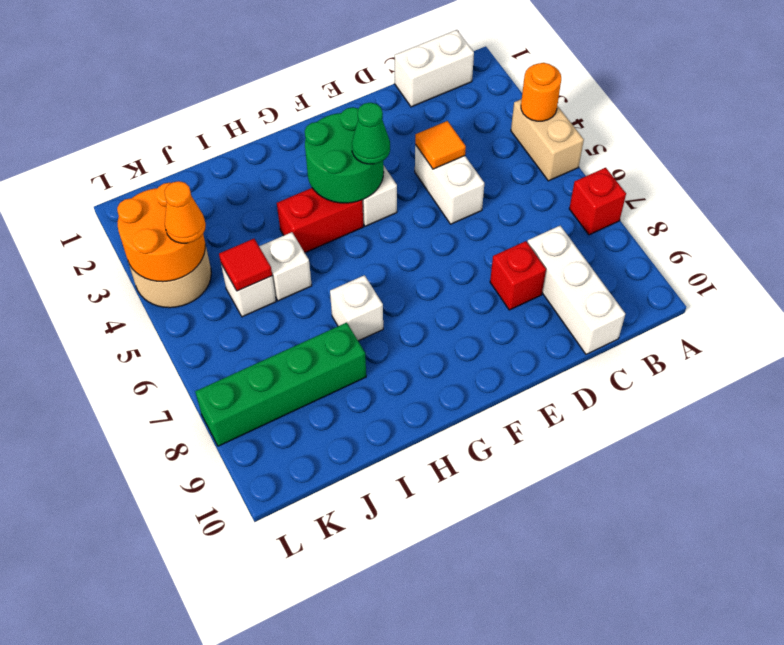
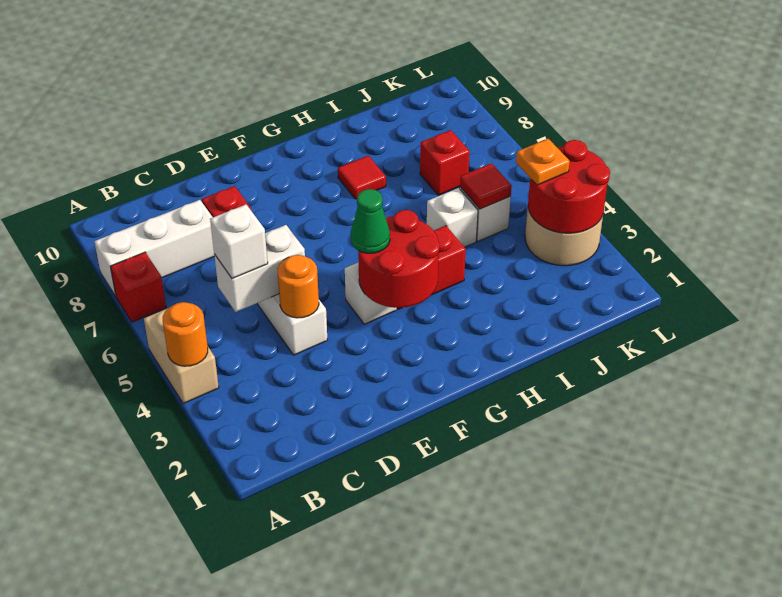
white brick B1:C1 level 1 -> white brick C5:D5 level 2
white brick C8:C10 level 1 -> white brick A8:C8 level 1
orange tile D4 level 2 -> orange round brick D4 level 2
green round brick F3:G4 level 2 -> red round brick F3:G4 level 2
white brick H7 level 1 -> white brick C5 level 3
none -> red tile H8 level 1
green brick I8:L8 level 1 -> none
none -> red brick J7 level 1
orange round brick K3:L4 level 2 -> red round brick K3:L4 level 2
orange cone K4 level 3 -> orange plate K4 level 3

